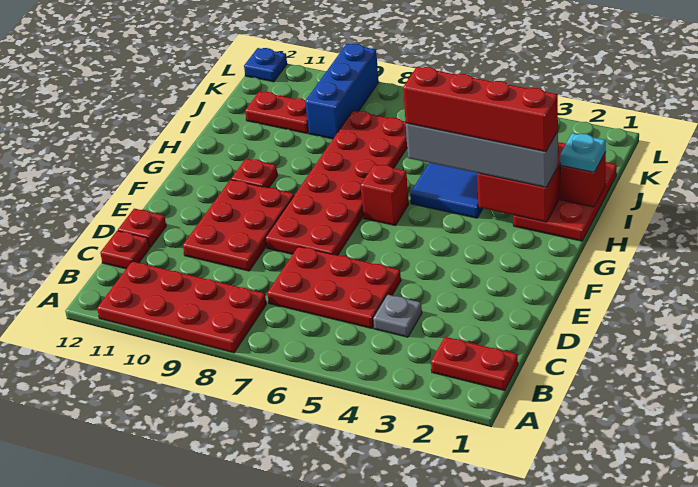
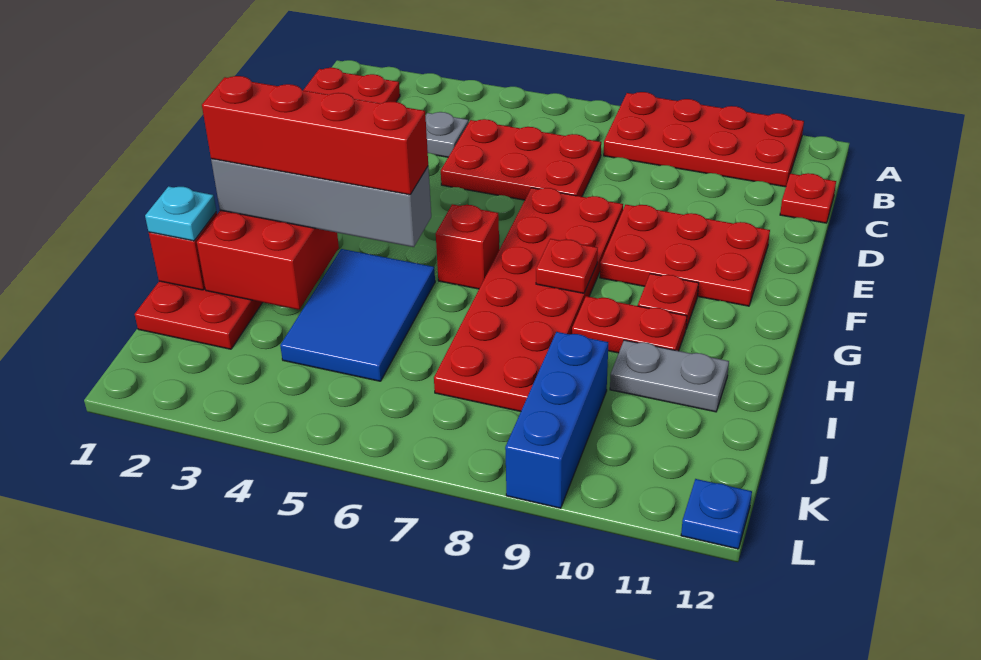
red plate D9:F10 level 1 -> red plate E9:F11 level 1
red plate D12 level 1 -> red plate G8 level 2
none -> grey plate I10:I11 level 1
red plate J10:J11 level 1 -> red plate H9:H10 level 1

